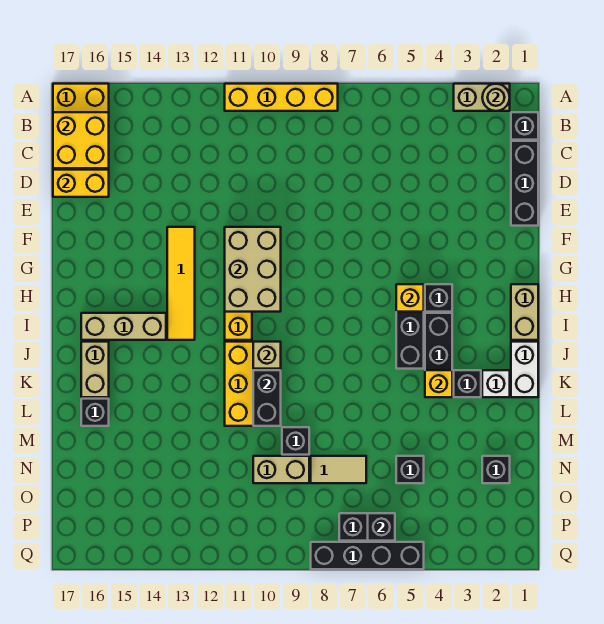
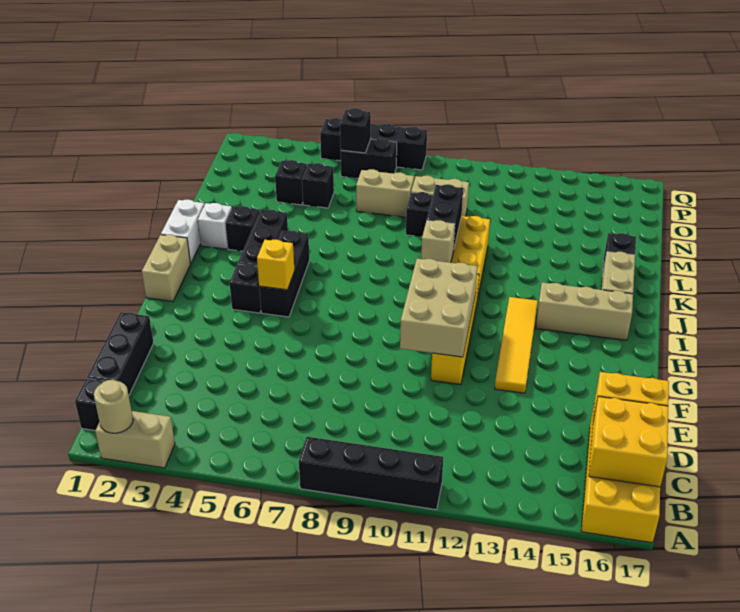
yellow brick A8:A11 level 1 -> black brick A8:A11 level 1
yellow brick K4 level 2 -> none
black brick N2 level 1 -> black brick N4 level 1
tan tile N7:N8 level 1 -> tan brick N7:N8 level 1

